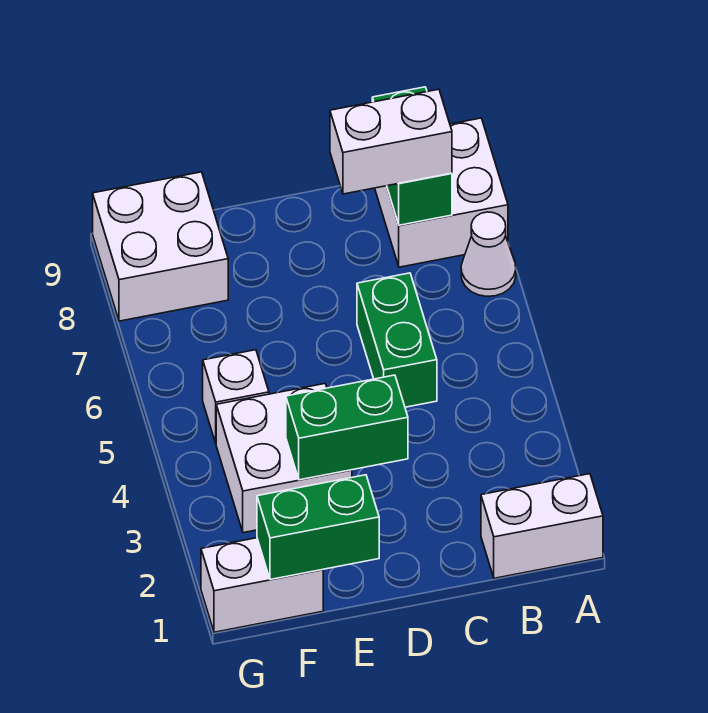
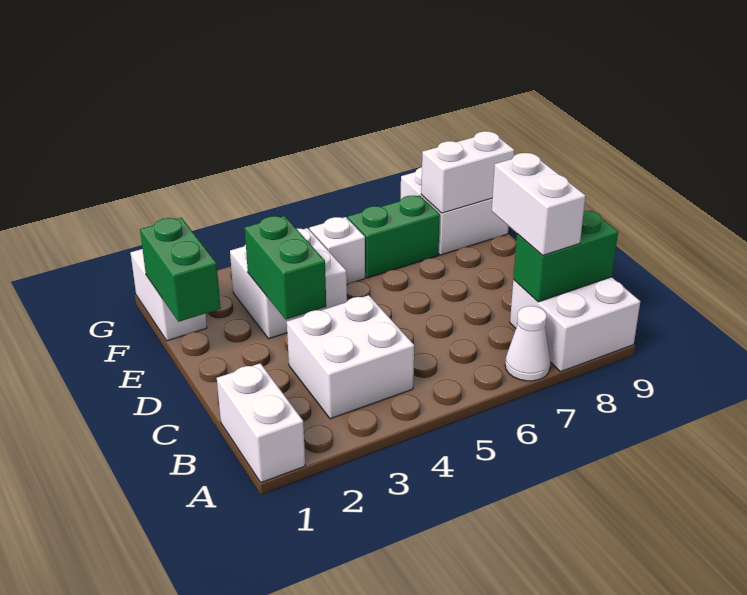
none -> white brick B3:C4 level 1
green brick C5:C6 level 1 -> green brick F6:F7 level 1
none -> white brick F8:F9 level 2

